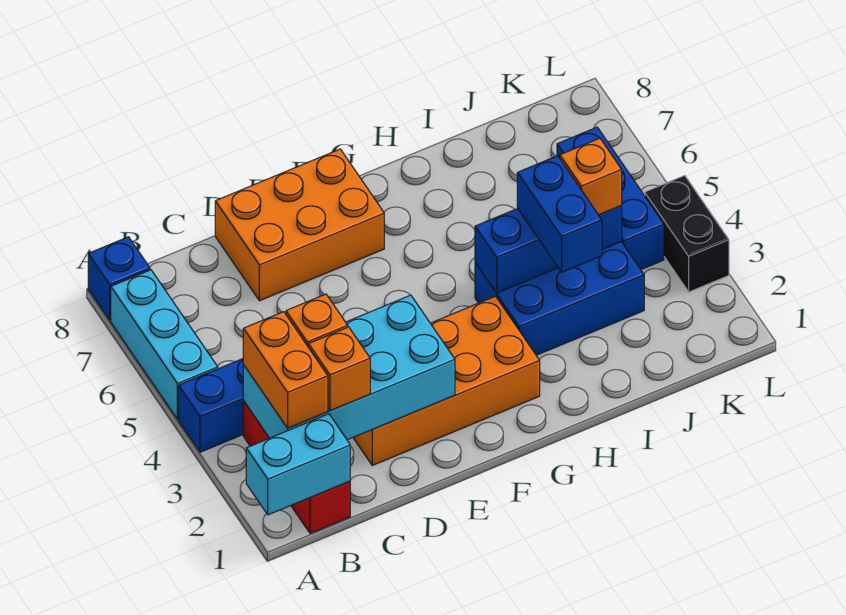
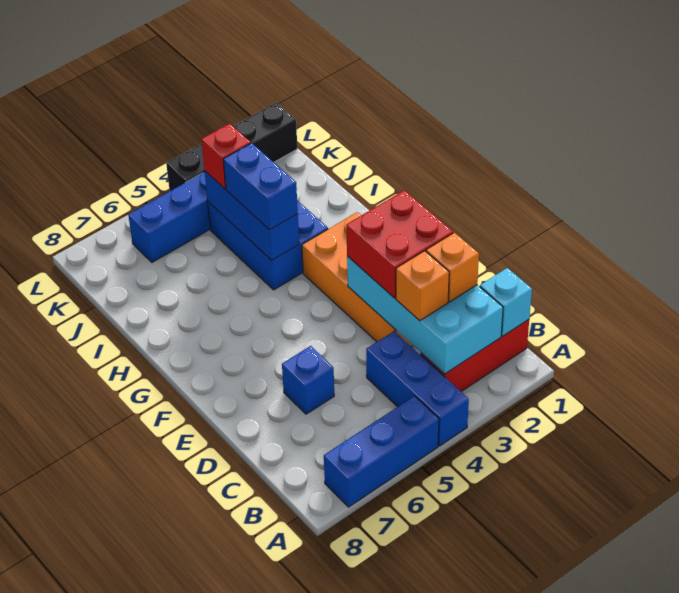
cyan brick A1:B1 level 2 -> cyan brick B1 level 2
cyan brick A5:A7 level 1 -> blue brick A5:A7 level 1
blue brick A8 level 1 -> blue brick D6 level 1
orange brick B2:B3 level 3 -> none
none -> red brick D2:E3 level 3
orange brick D7:F8 level 1 -> none
blue brick I3:I4 level 3 -> blue brick H4:I4 level 3
orange brick J4 level 3 -> red brick J4 level 3
black brick L3:L4 level 1 -> black brick L1:L4 level 1

